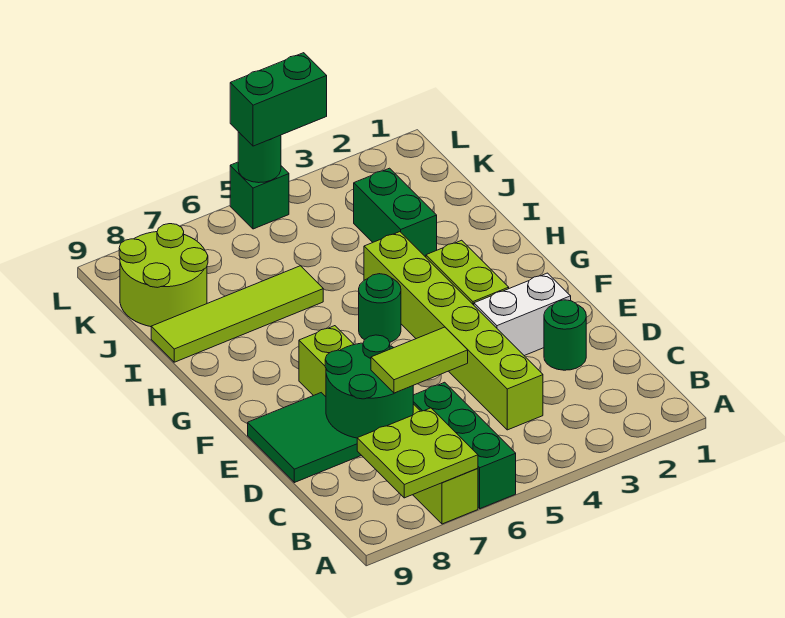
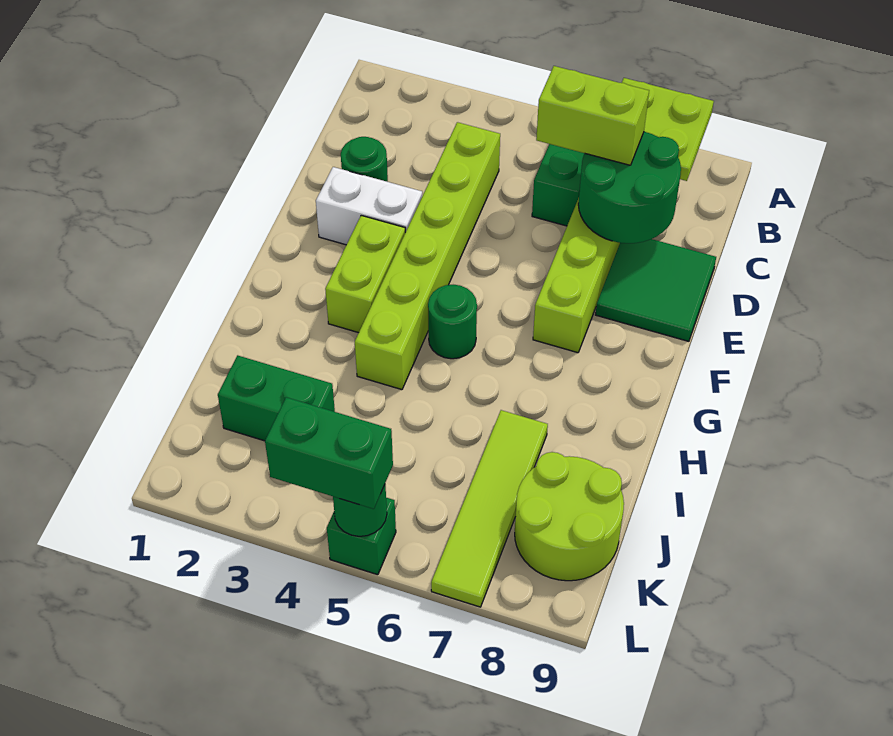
lime tile C6:C7 level 3 -> lime brick C6:C7 level 3
green brick I3:J3 level 1 -> green brick J2:J3 level 1
lime tile I6:I9 level 1 -> lime tile I7:L7 level 1

